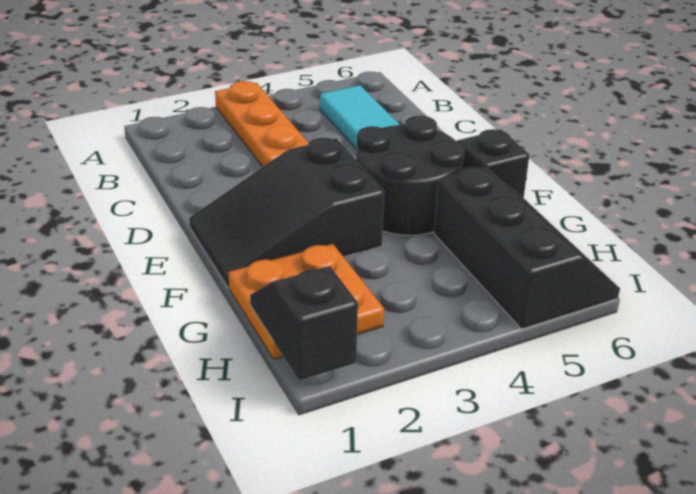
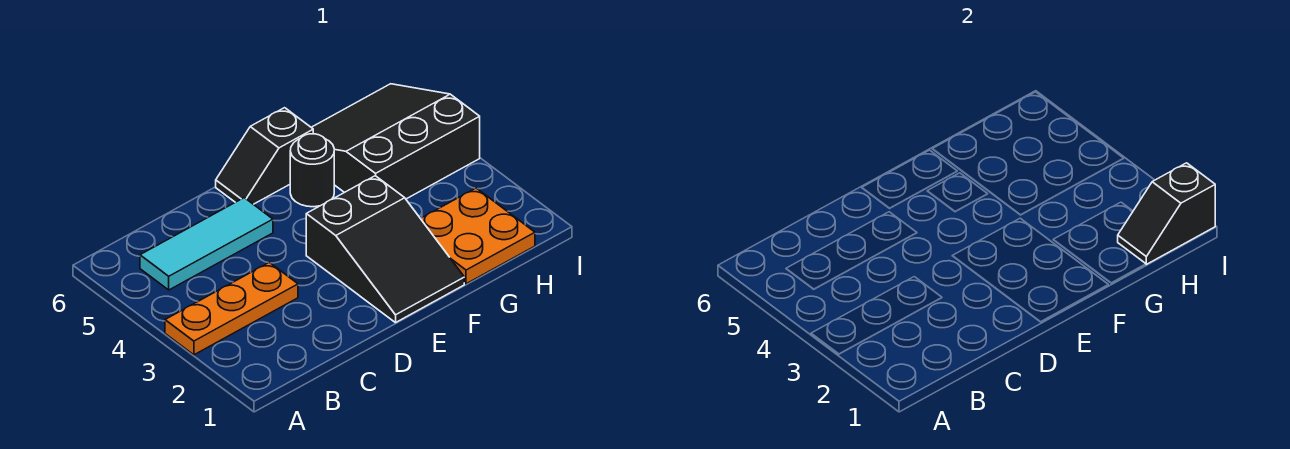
black round brick E4:F5 level 1 -> black round brick F5 level 1
black slope G5:I6 level 1 top 5 -> black slope G4:I6 level 1 top 4

